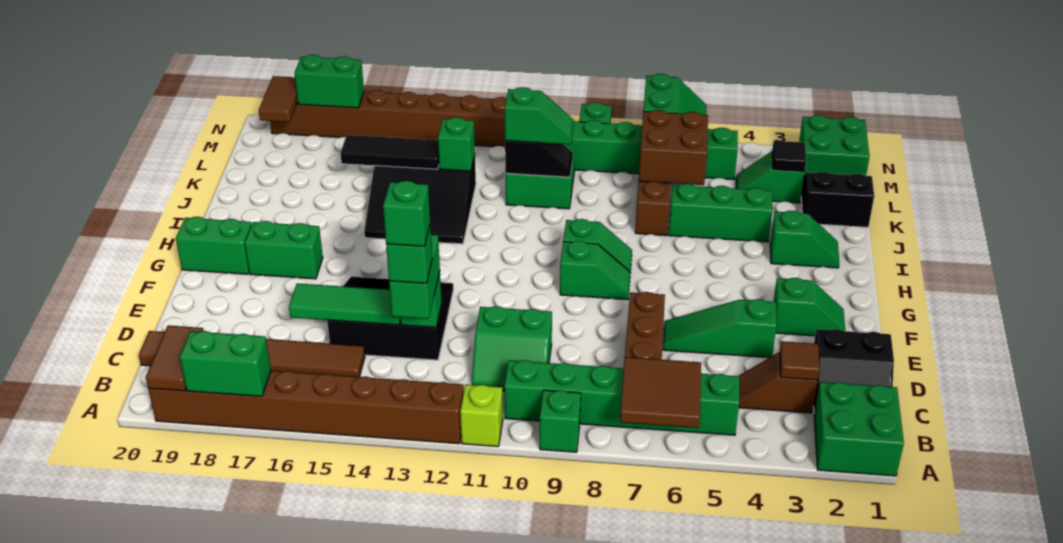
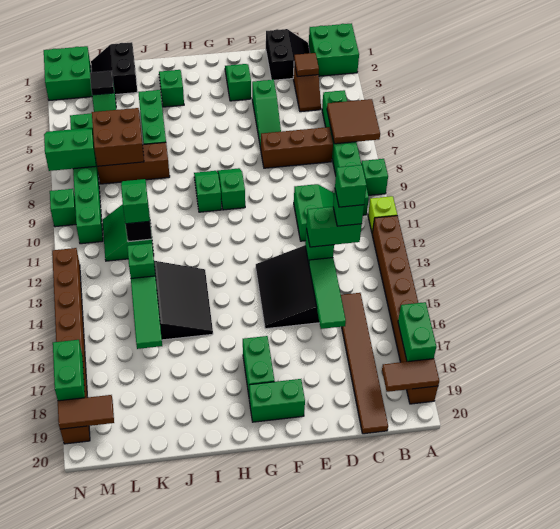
green brick G19:G20 level 1 -> green brick F19:G19 level 1
black tile K14:K16 level 2 -> green tile K14:K16 level 2

